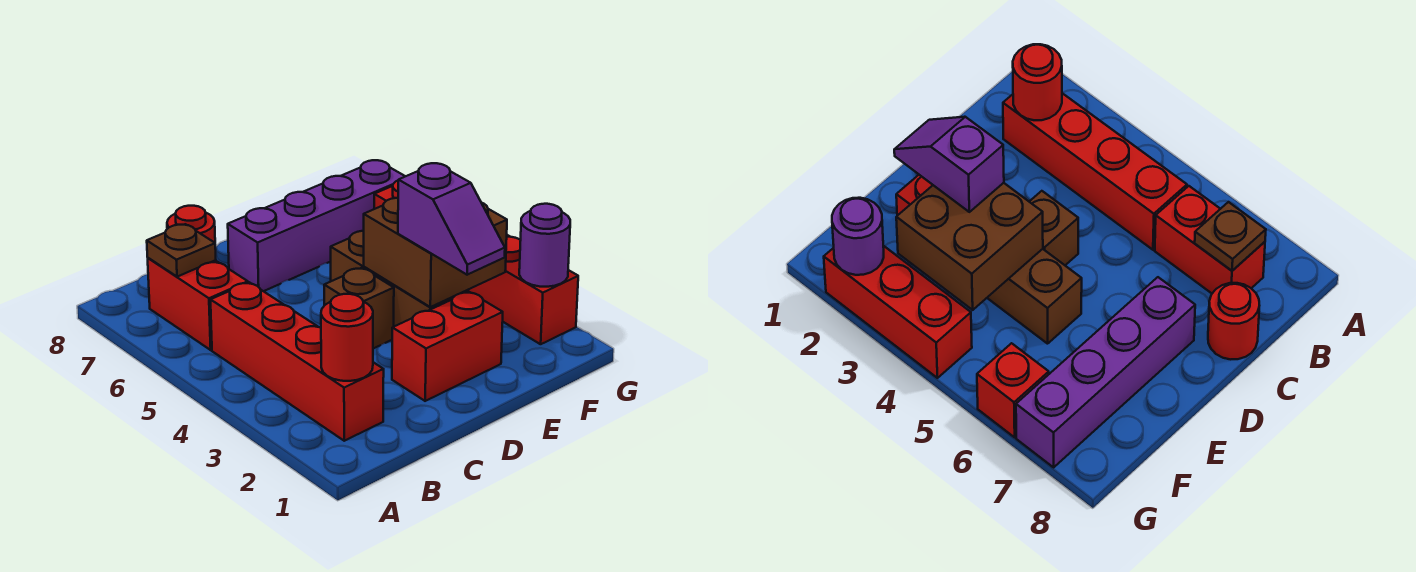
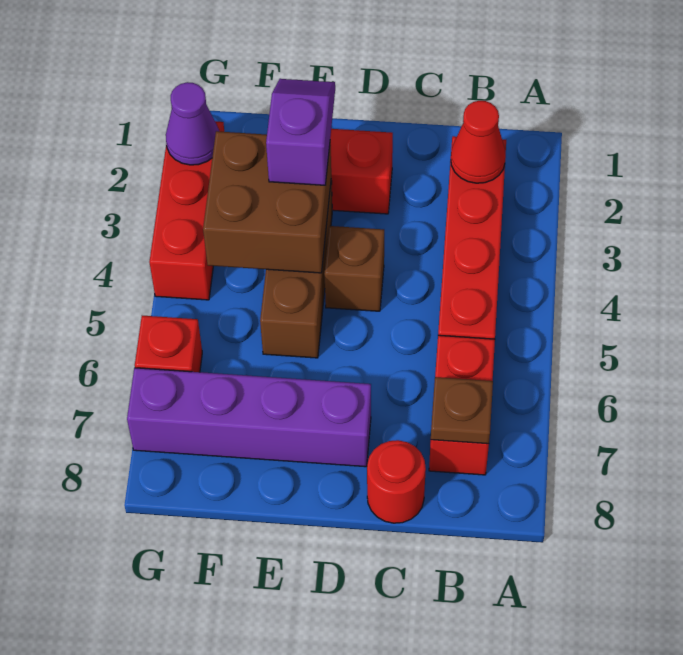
red round brick B2 level 2 -> red cone B2 level 2
purple round brick G2 level 2 -> purple cone G2 level 2

